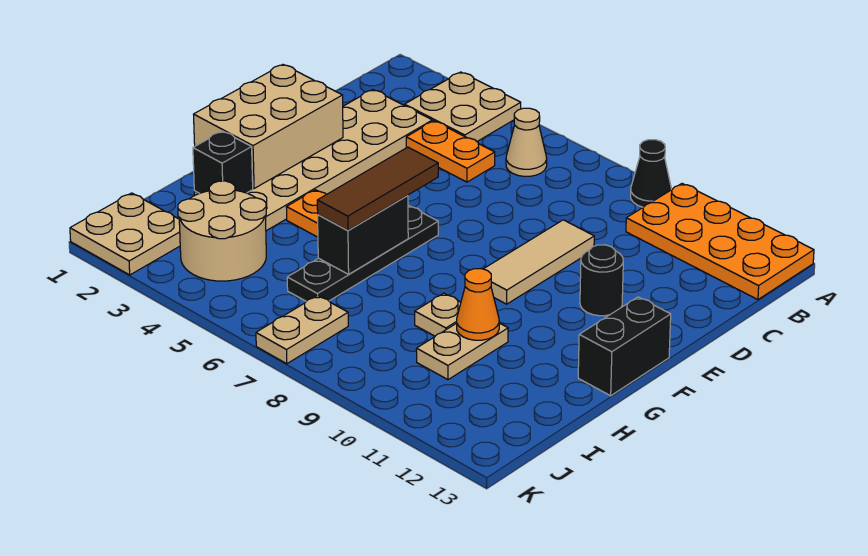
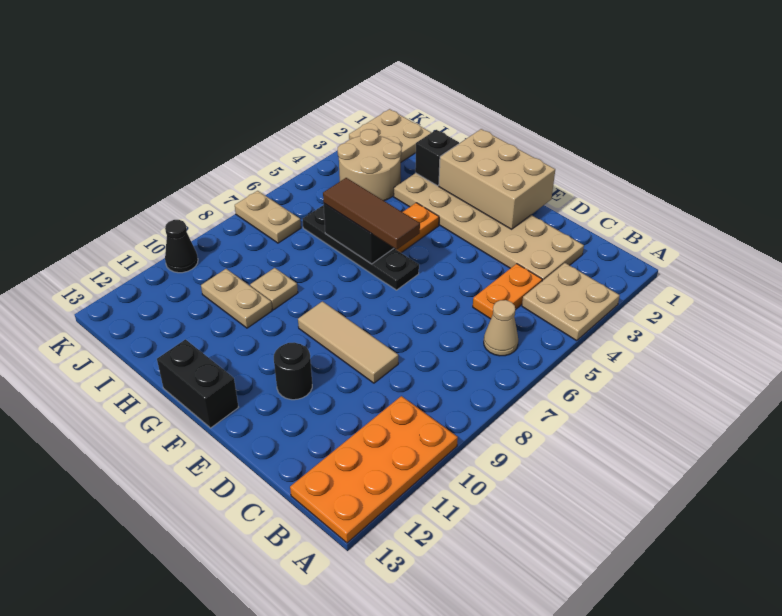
black cone A9 level 1 -> black cone K10 level 1
orange cone H10 level 2 -> none

